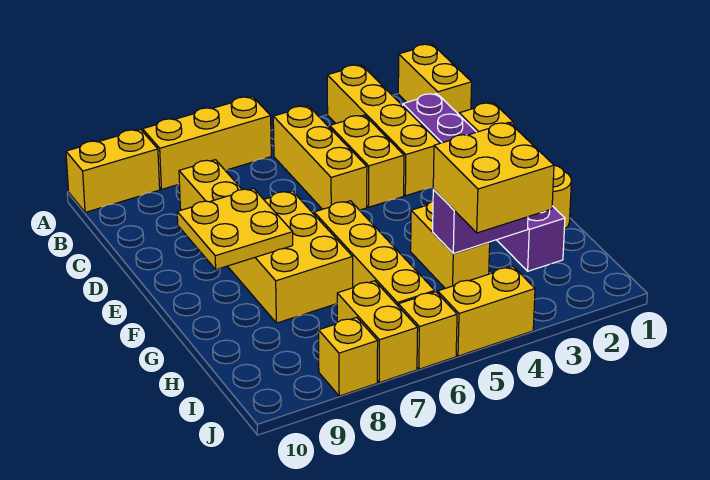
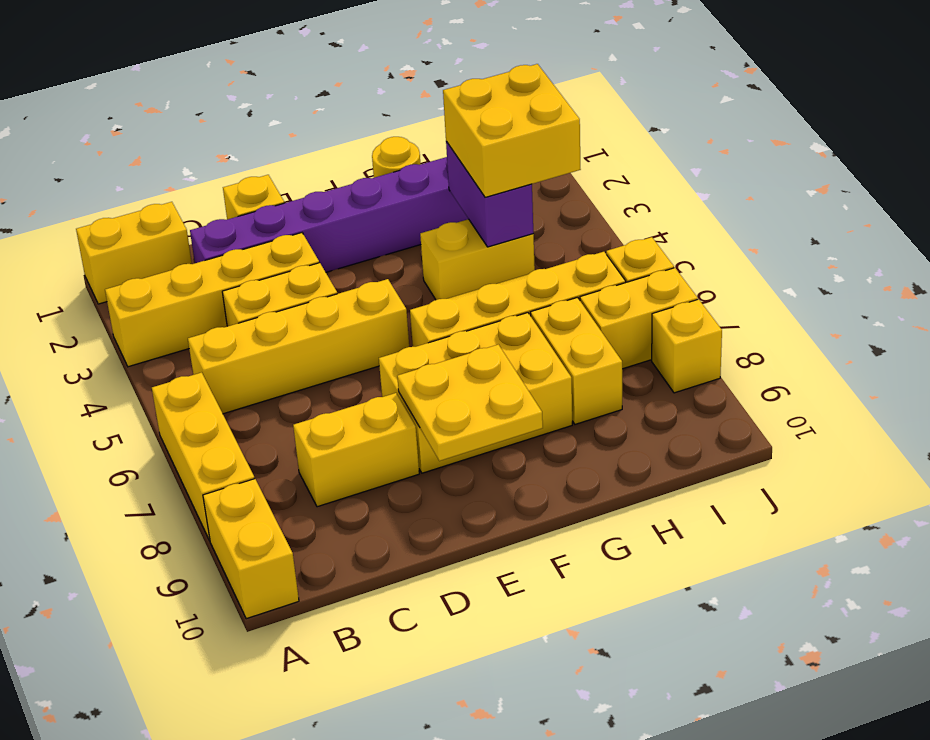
yellow brick B5:D5 level 1 -> yellow brick B5:E5 level 1
yellow brick J4:J5 level 1 -> yellow brick H7:H8 level 1

